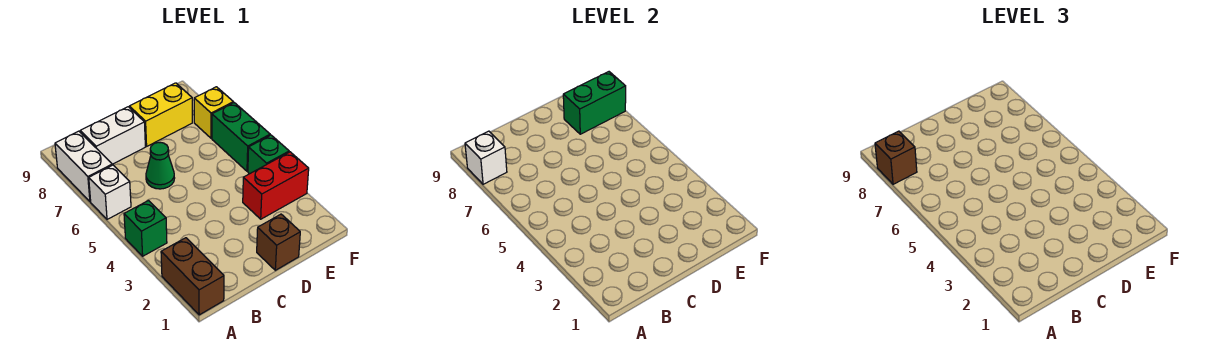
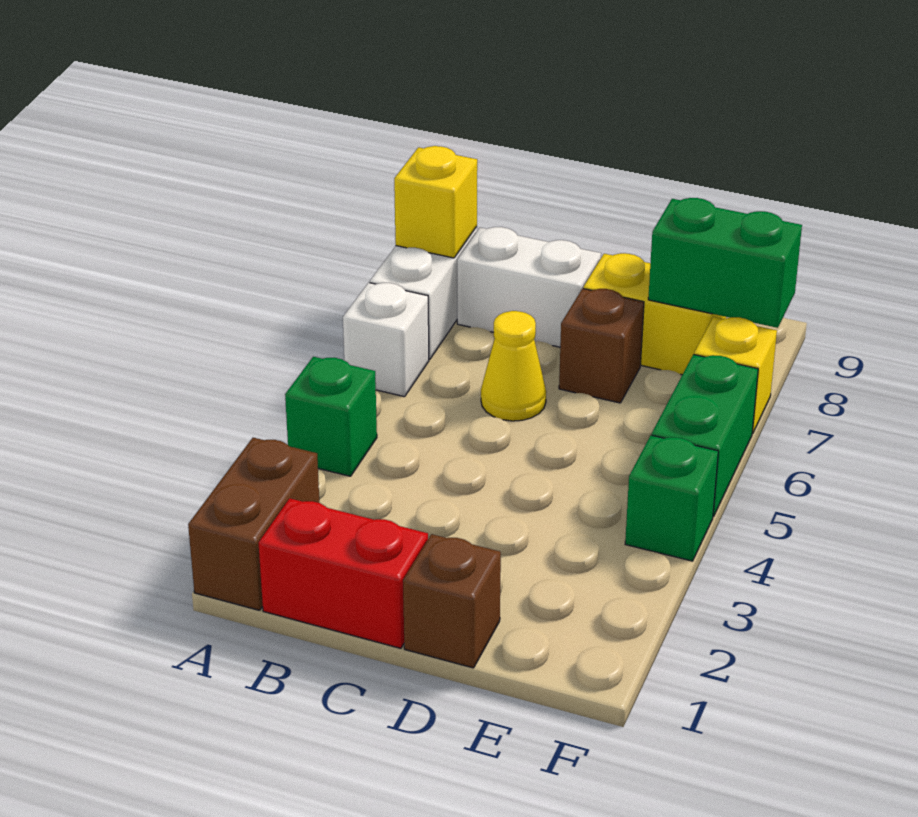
white brick A8 level 2 -> yellow brick A8 level 2
brown brick A8 level 3 -> brown brick D7 level 1
green cone C6 level 1 -> yellow cone C6 level 1
red brick E3:F3 level 1 -> red brick B1:C1 level 1

